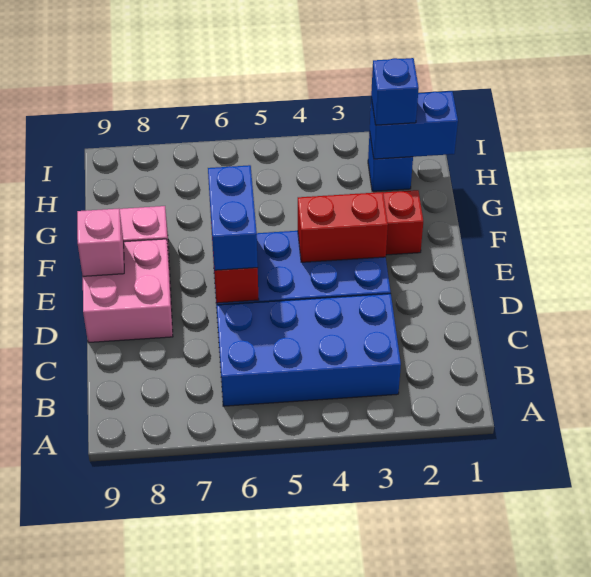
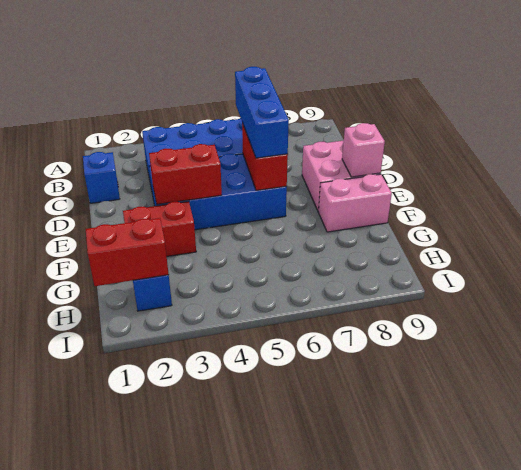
blue brick D6:E6 level 3 -> blue brick C6:E6 level 3
blue brick H1:H2 level 2 -> red brick H1:H2 level 2
blue brick H2 level 3 -> blue brick C1 level 1

